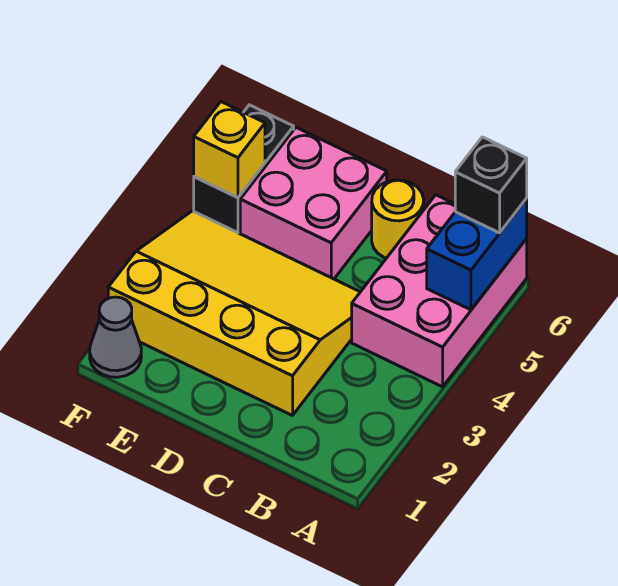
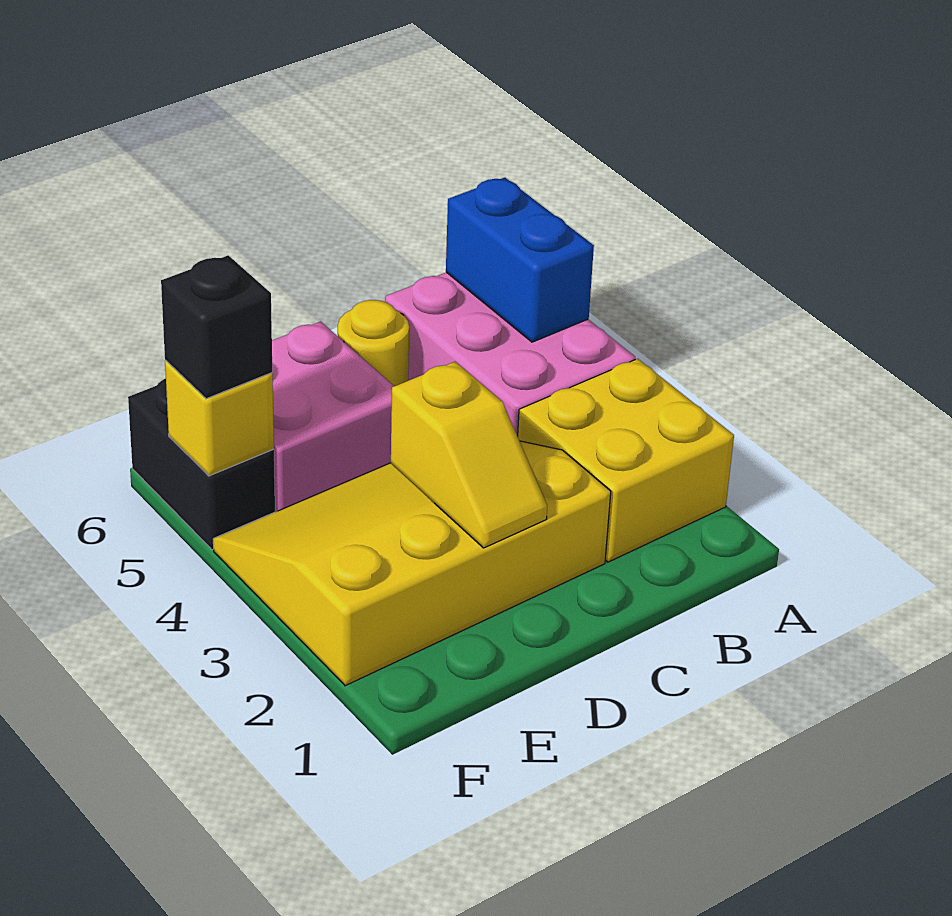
none -> yellow brick A2:B3 level 1
black brick A6 level 3 -> black brick F5 level 3
none -> yellow slope D2:D3 level 2 top 3
grey cone F1 level 1 -> none

